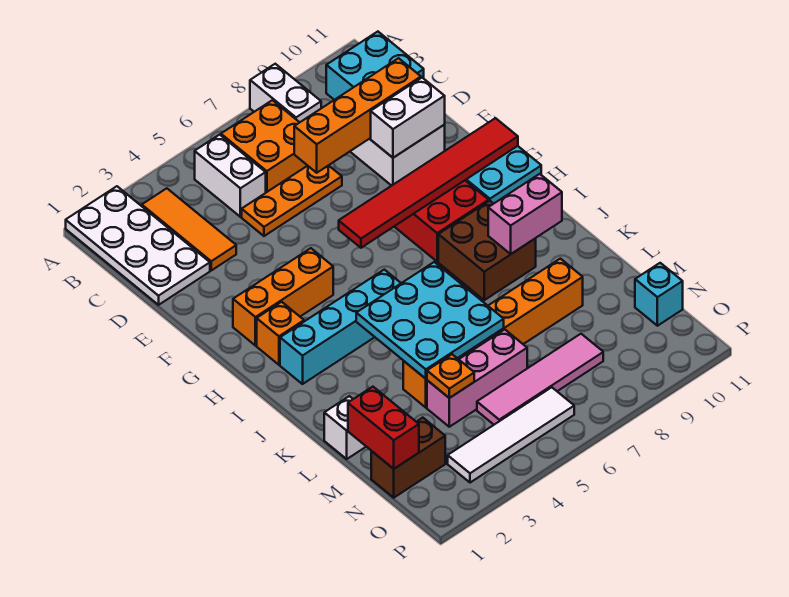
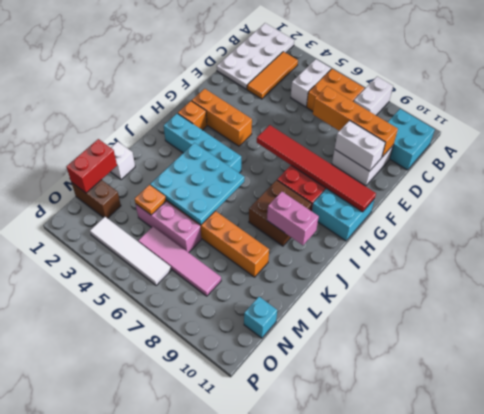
orange plate D5:D7 level 1 -> none

